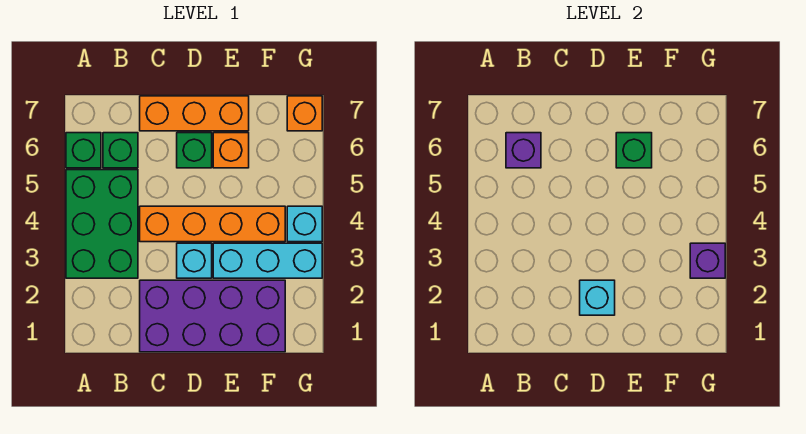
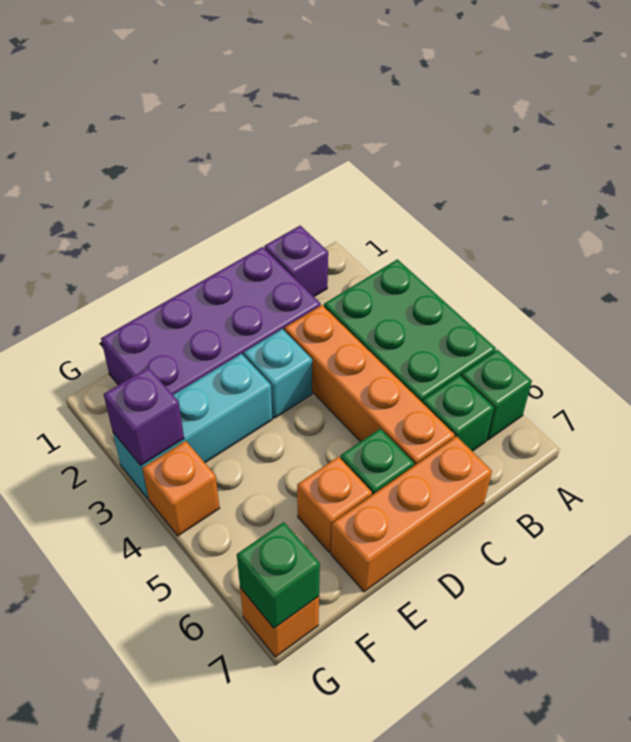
purple brick B6 level 2 -> purple brick B1 level 1
orange brick C4:F4 level 1 -> orange brick C3:C6 level 1
cyan brick D2 level 2 -> none
green brick E6 level 2 -> green brick G7 level 2
cyan brick G4 level 1 -> orange brick G4 level 1

